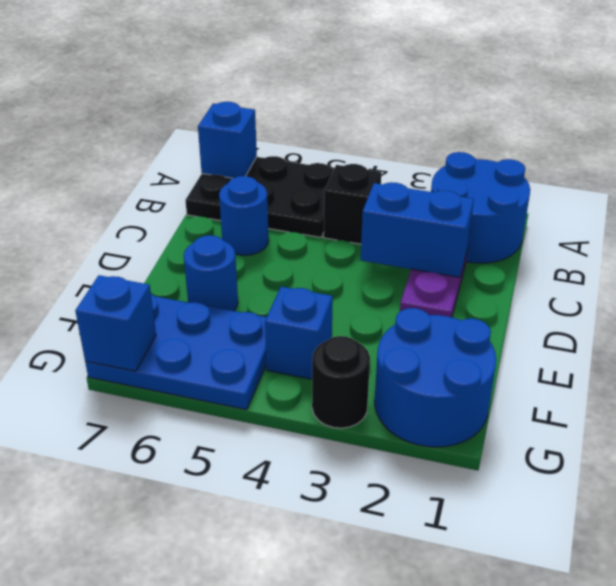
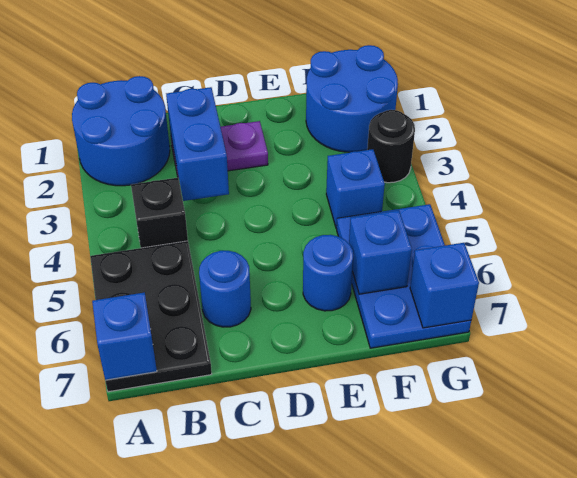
none -> blue brick F6 level 2

